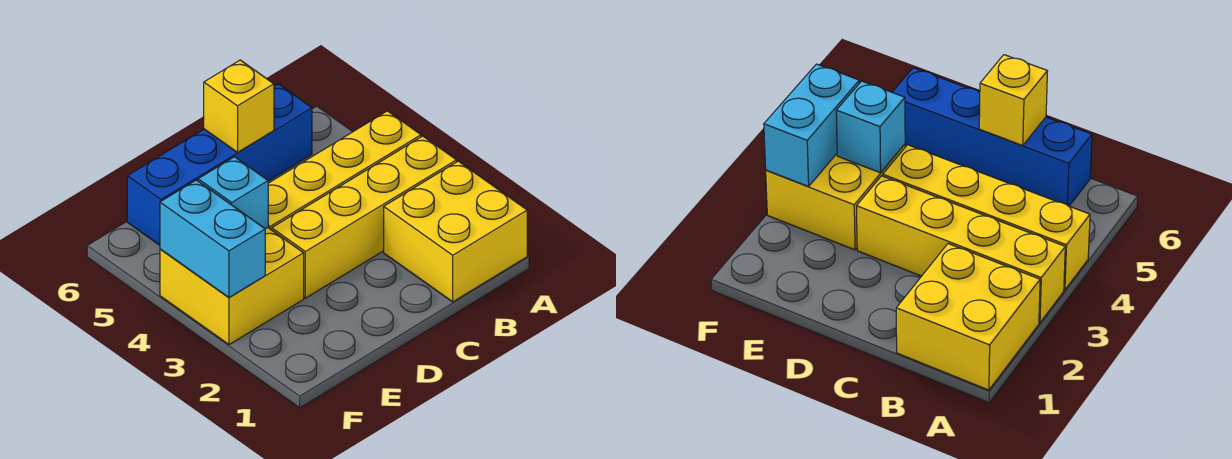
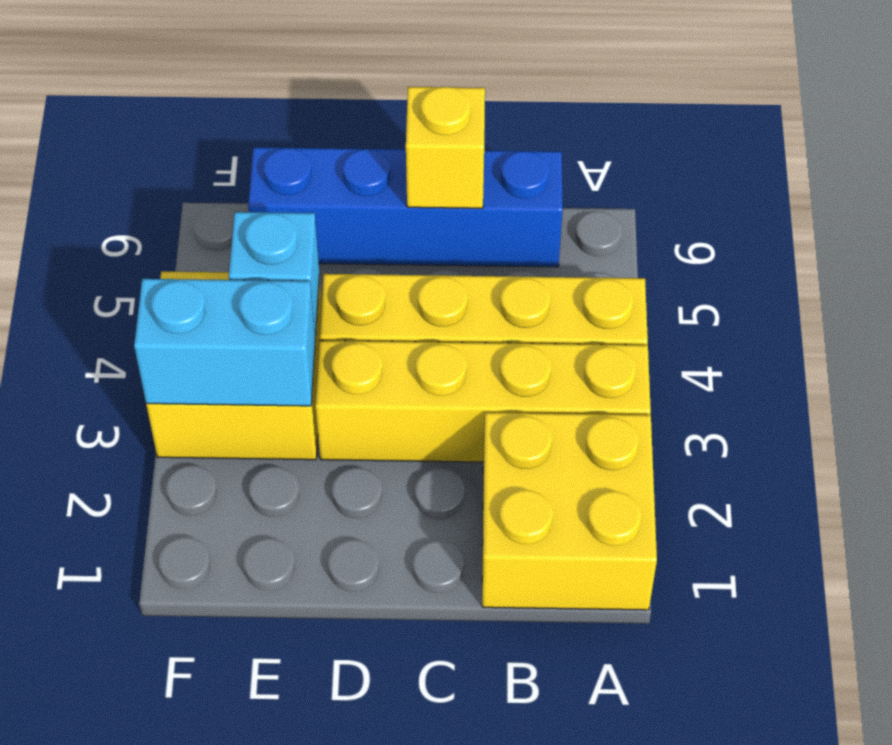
cyan brick F3:F4 level 2 -> cyan brick E3:F3 level 2

